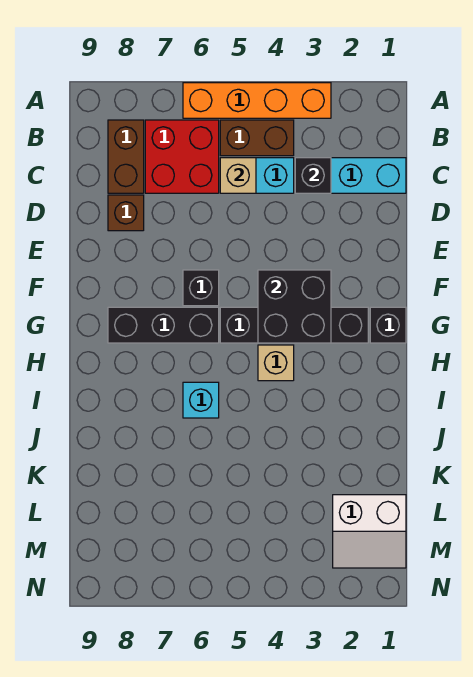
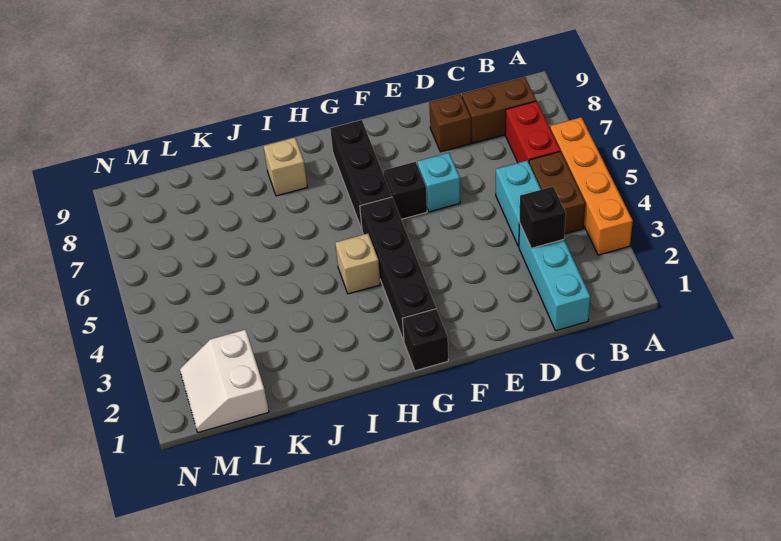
red brick B6:C7 level 1 -> red brick B6:B7 level 1
tan brick C5 level 2 -> tan brick I8 level 1
black brick F3:G4 level 2 -> none
cyan brick I6 level 1 -> cyan brick E6 level 1

